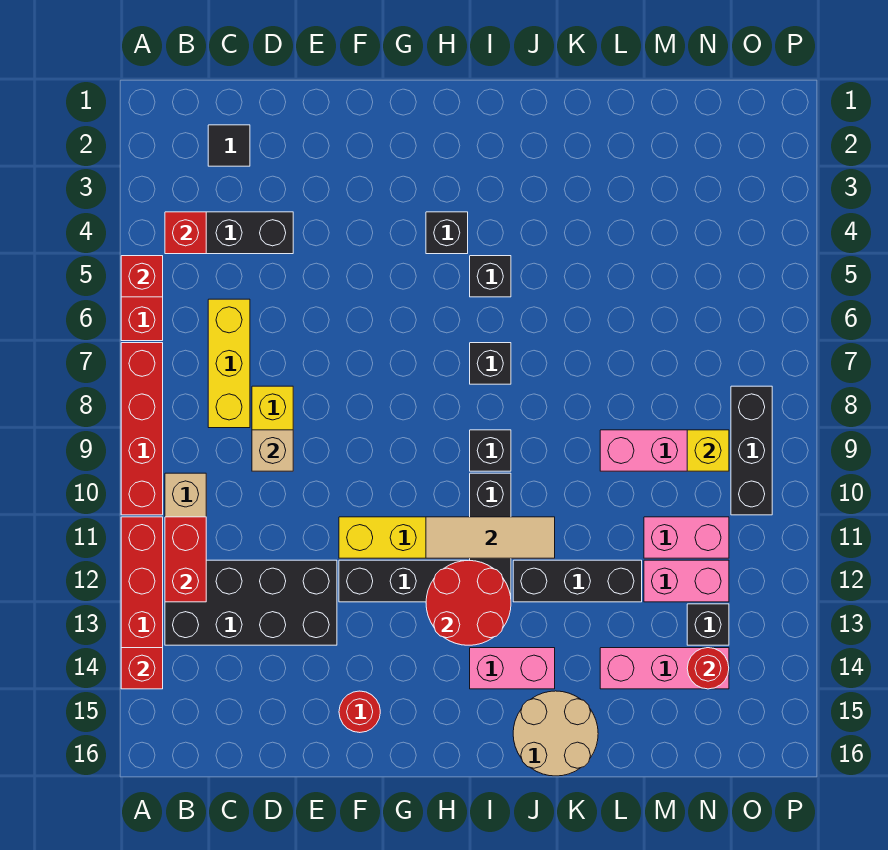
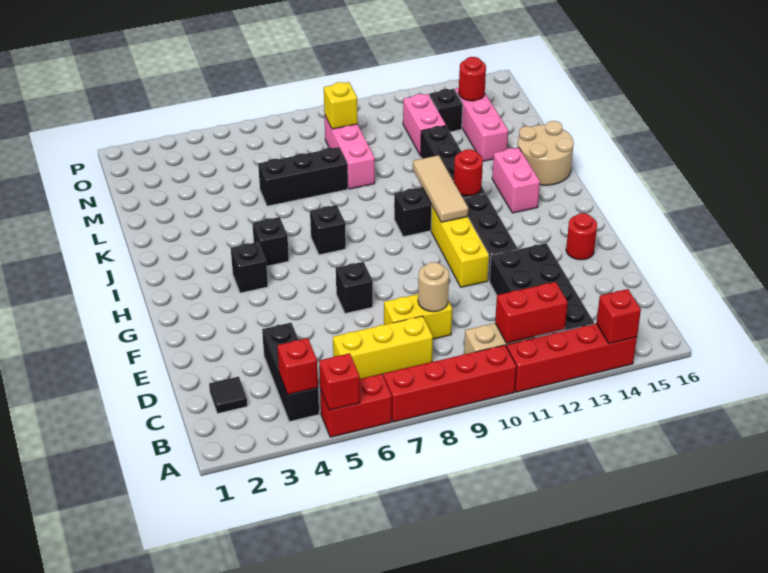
tan brick D9 level 2 -> tan round brick D9 level 2
red round brick H12:I13 level 2 -> red round brick I12 level 2
black brick I9 level 1 -> black brick F7 level 1
pink brick M11:N11 level 1 -> none
black brick O8:O10 level 1 -> black brick L6:L8 level 1

